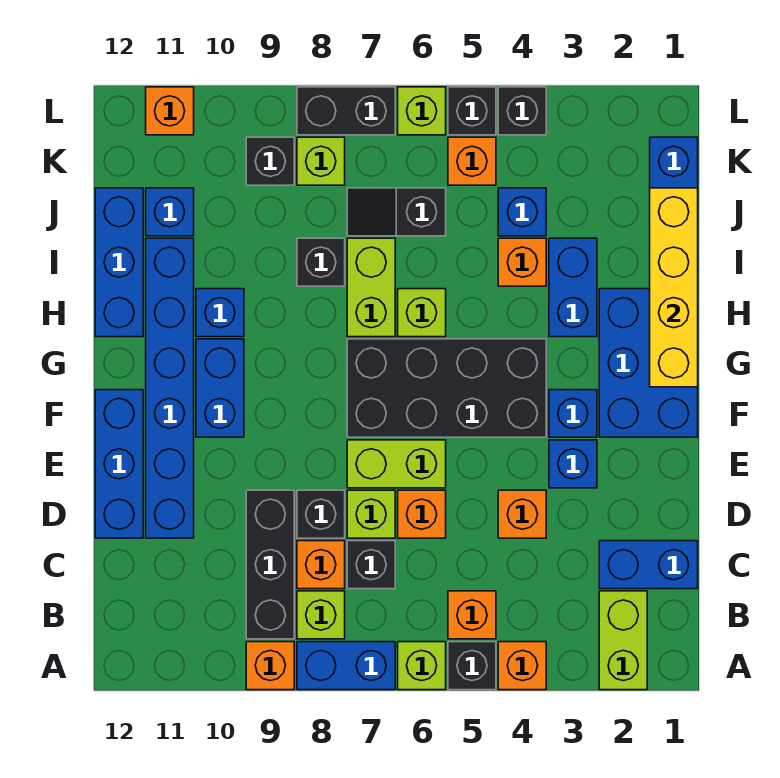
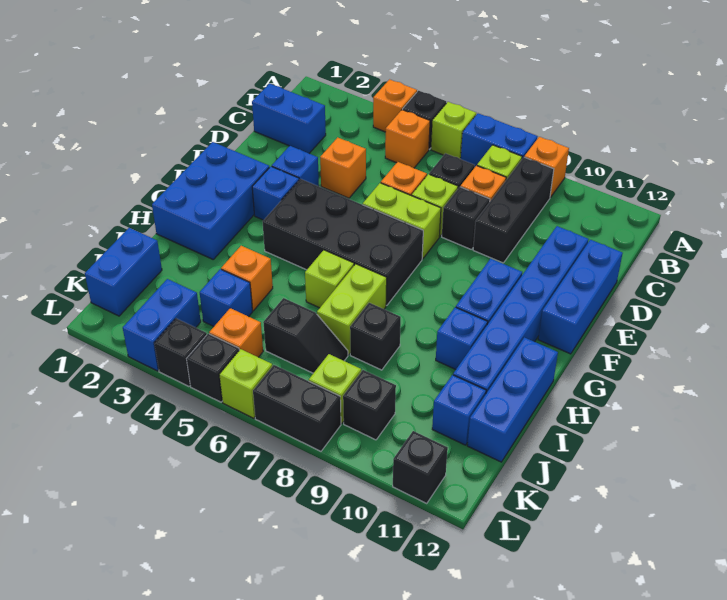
lime brick A2:B2 level 1 -> none
yellow brick G1:J1 level 2 -> none
blue brick H3:I3 level 1 -> blue brick K3:L3 level 1
orange brick L11 level 1 -> black brick L11 level 1

